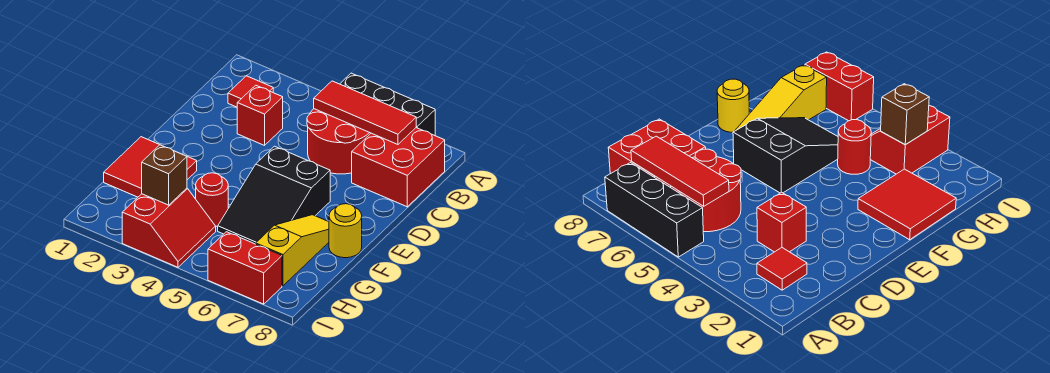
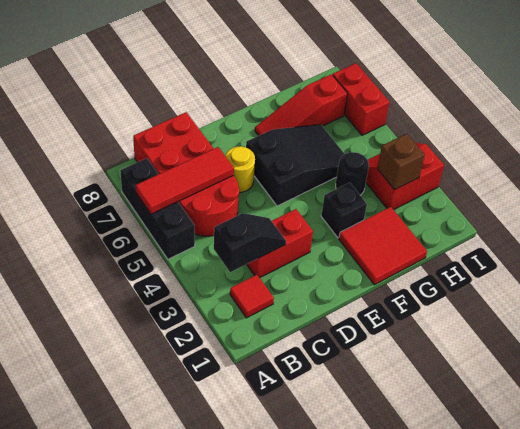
none -> black slope B3:C3 level 2 top B
red tile B5:B7 level 2 -> red tile A6:C6 level 2
red brick C3 level 1 -> red brick C3:D3 level 1
none -> black brick F3 level 1
yellow slope F7:H7 level 1 top H -> red slope F7:H7 level 1 top H
yellow round brick F8 level 1 -> yellow round brick D6 level 1
red round brick G4 level 1 -> black round brick G4 level 1

